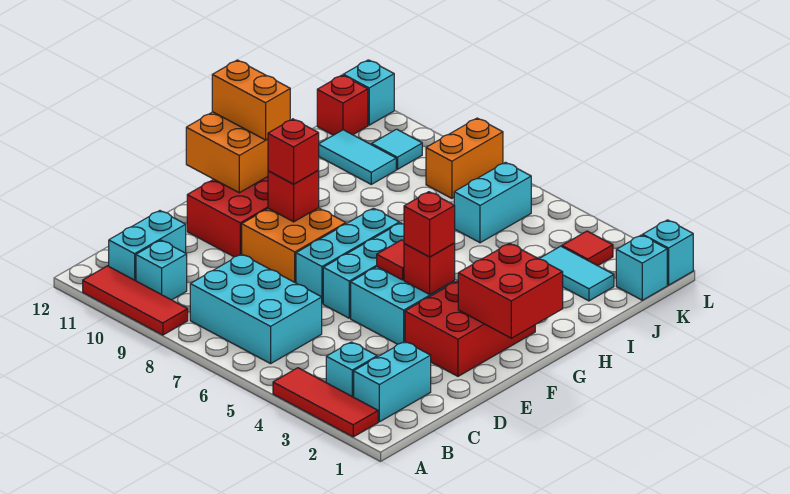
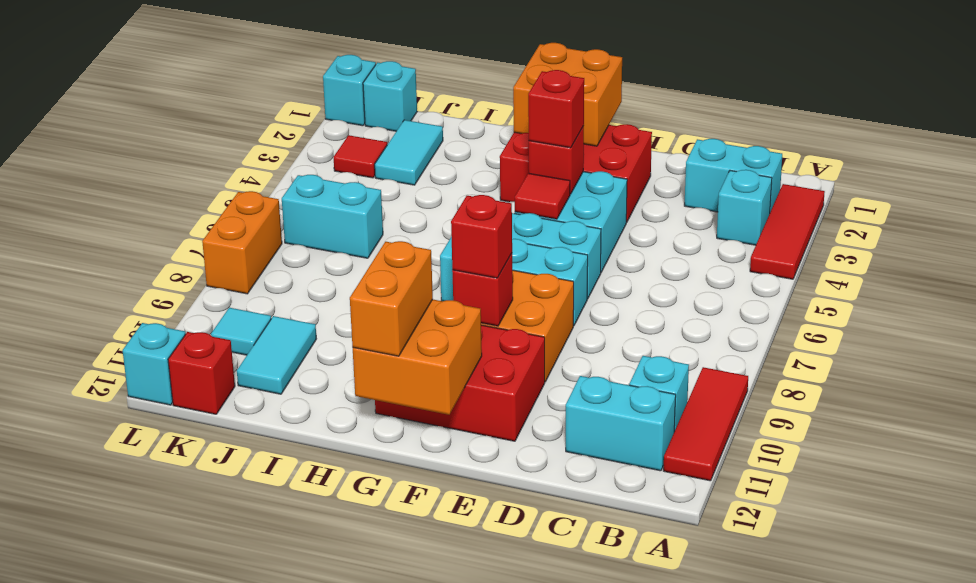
cyan brick B6:C8 level 1 -> none
red brick F1:G2 level 2 -> orange brick F1:G2 level 2
orange brick K8:L8 level 1 -> orange brick L7:L8 level 1

